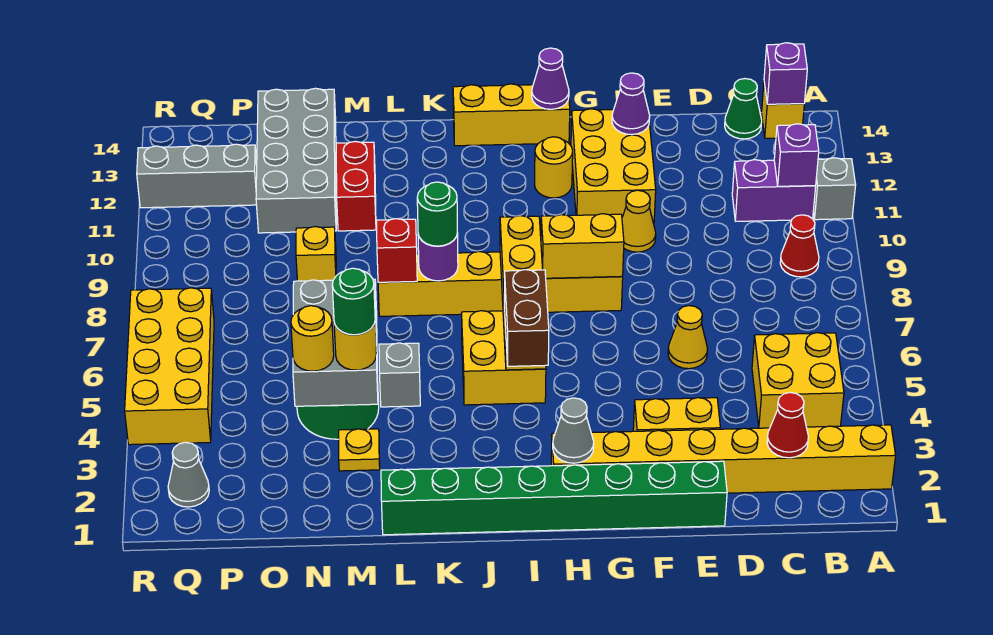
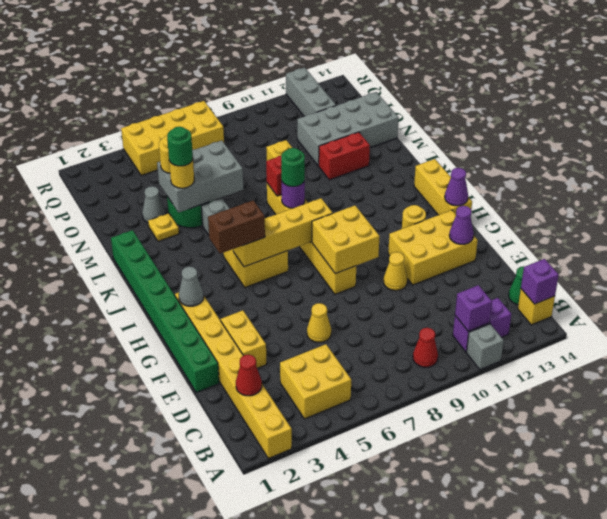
purple brick B11:C11 level 1 -> purple brick B11:B12 level 1
yellow brick G8:H8 level 2 -> yellow brick G8:H9 level 2
grey cone Q2 level 1 -> grey cone N3 level 1

